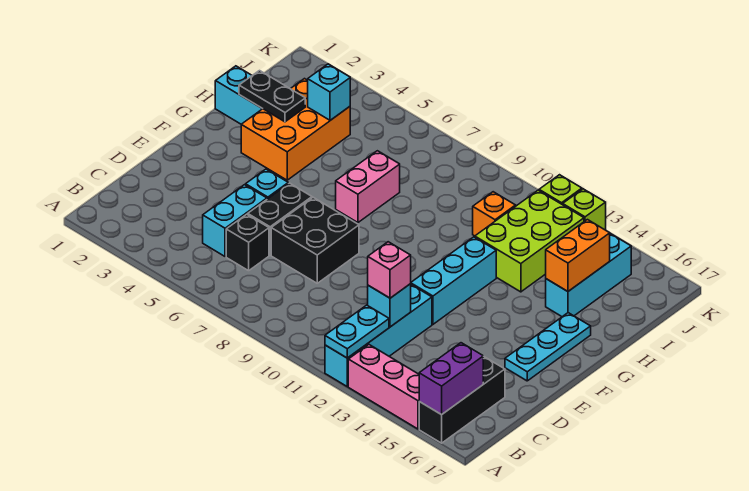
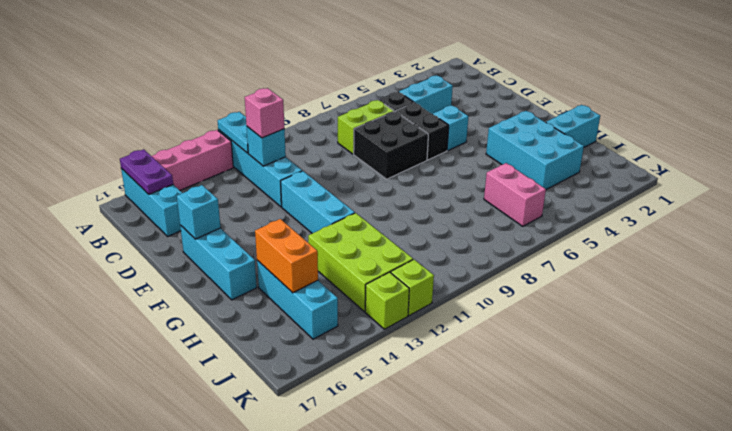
black brick A16:C16 level 1 -> cyan brick A16:C16 level 1
purple brick A16:B16 level 2 -> purple plate A16:B16 level 2
cyan brick C5:D5 level 1 -> cyan brick C4:C5 level 1
none -> lime brick C7:C8 level 1
cyan plate E16:G16 level 1 -> cyan brick E16:G16 level 1
orange brick G3:I4 level 1 -> cyan brick G3:I4 level 1
pink brick G7:H7 level 1 -> pink brick I6:J6 level 1
black plate H2:H3 level 2 -> none
cyan brick I4 level 2 -> cyan brick E16 level 2
orange brick I11 level 1 -> none

